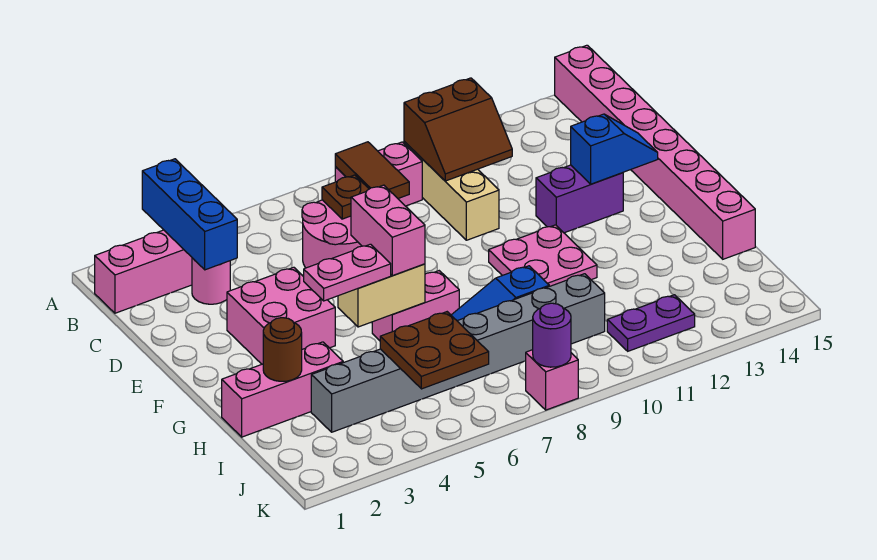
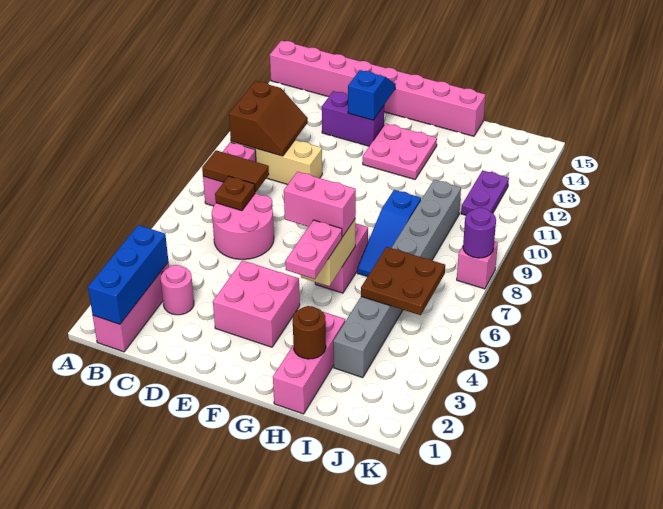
blue brick A3:C3 level 2 -> blue brick B1:B3 level 2
purple brick E12:E13 level 1 -> purple brick D13:E13 level 1
pink plate F10:G11 level 1 -> pink plate F12:G13 level 1

